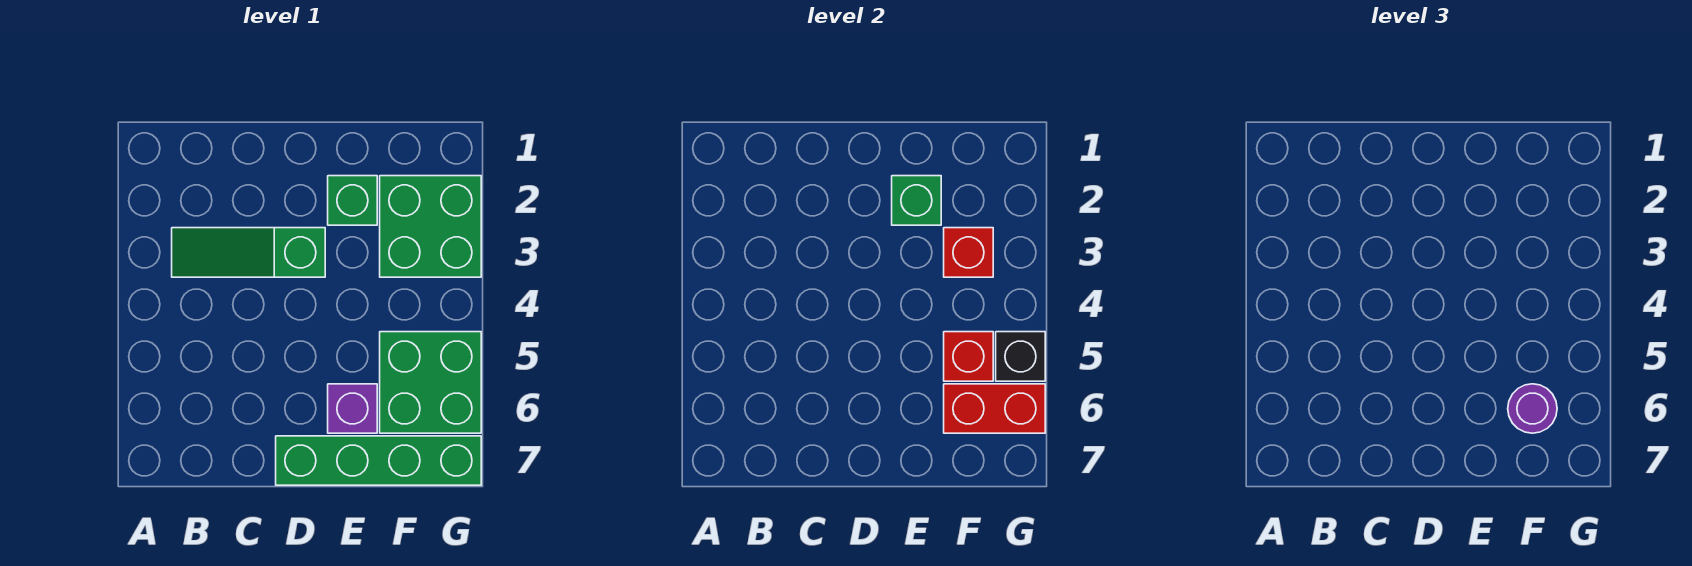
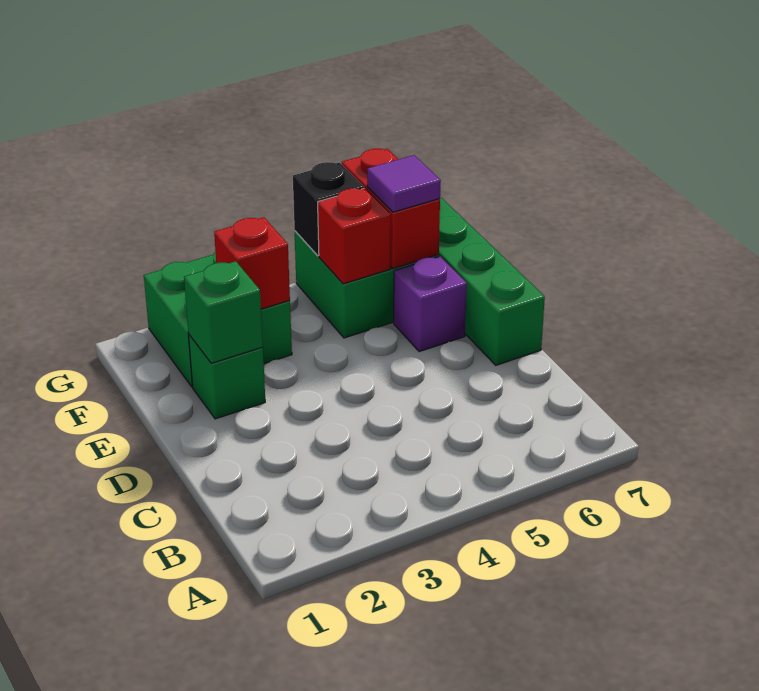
green slope B3:D3 level 1 top D -> none
purple round brick F6 level 3 -> purple tile F6 level 3

